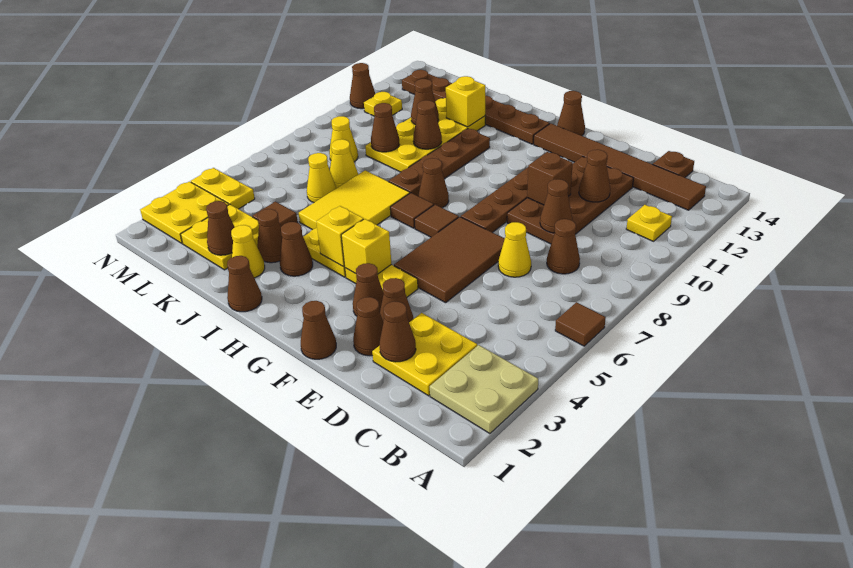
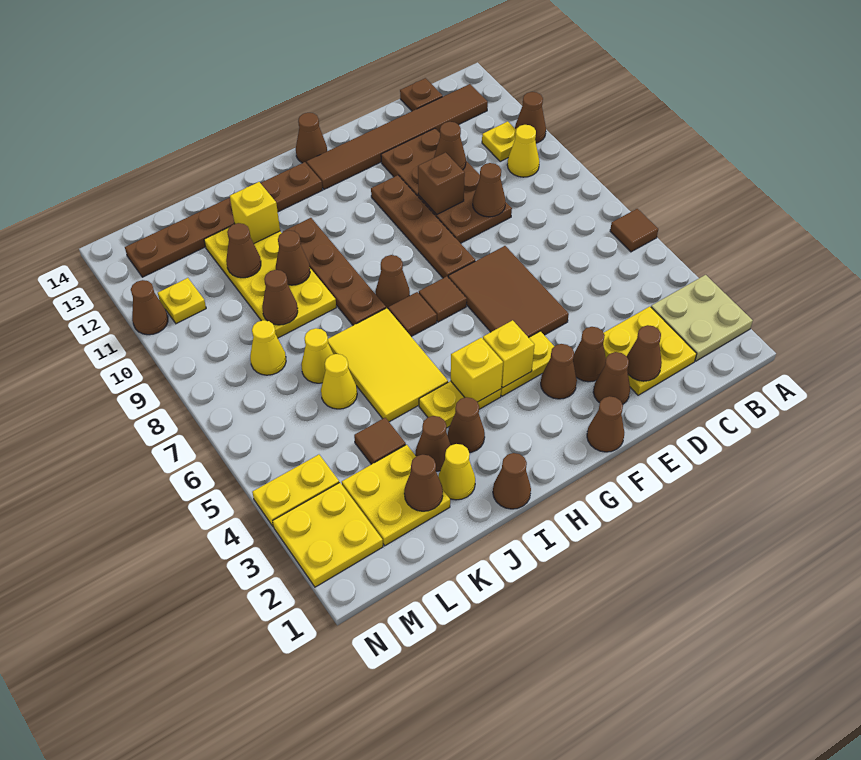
brown cone C8 level 1 -> brown cone A11 level 1
yellow cone D7 level 1 -> yellow cone B10 level 1

